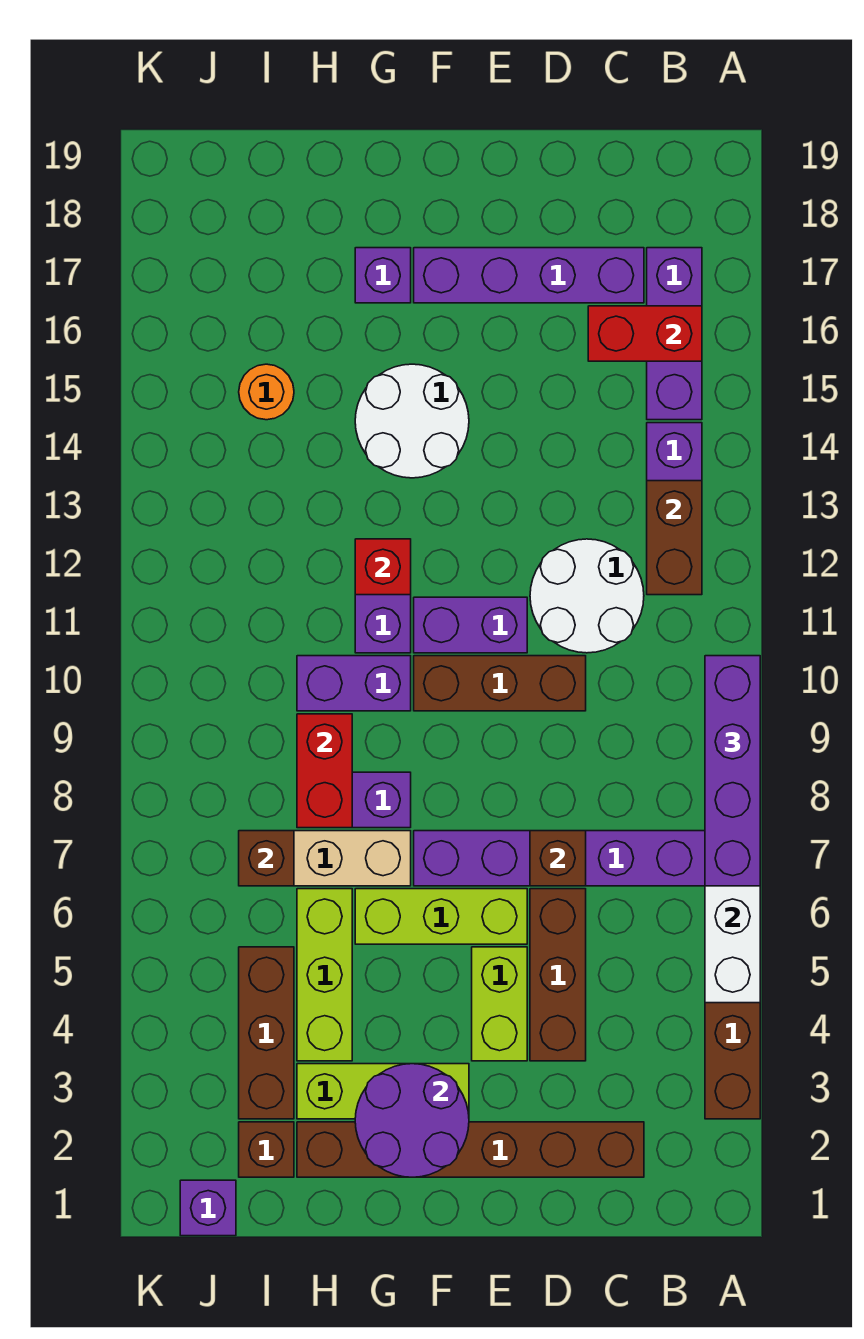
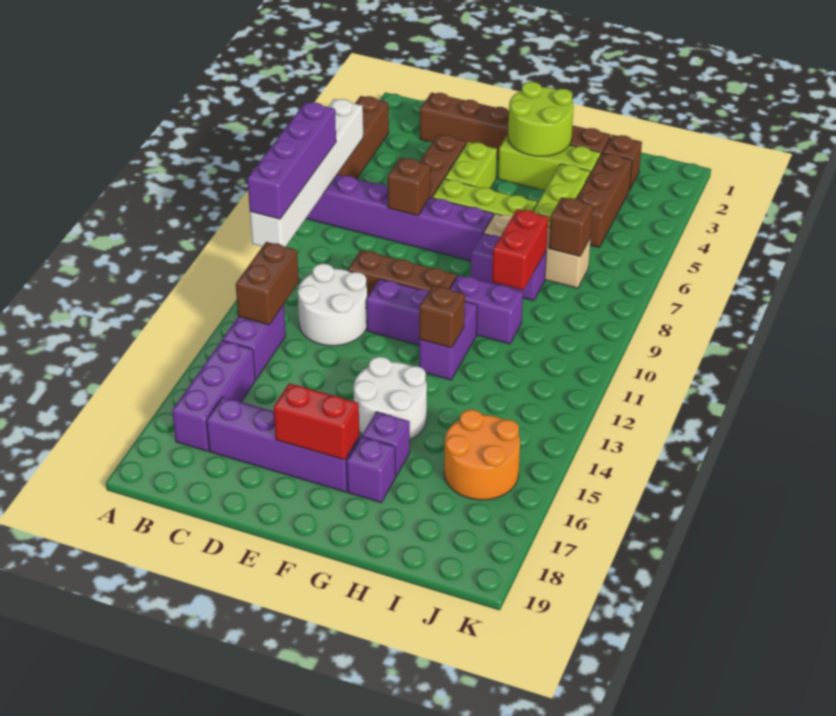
red brick B16:C16 level 2 -> red brick E17:F17 level 2
purple round brick F2:G3 level 2 -> lime round brick F2:G3 level 2
red brick G12 level 2 -> brown brick G12 level 2
orange round brick I15 level 1 -> orange round brick I15:J16 level 1
purple brick J1 level 1 -> purple brick G16 level 1

